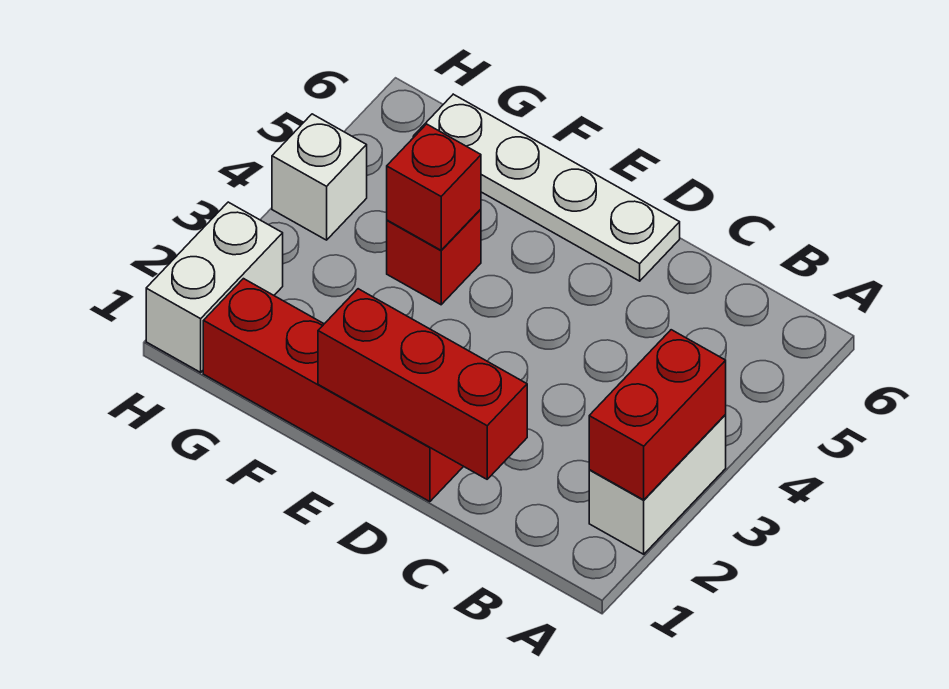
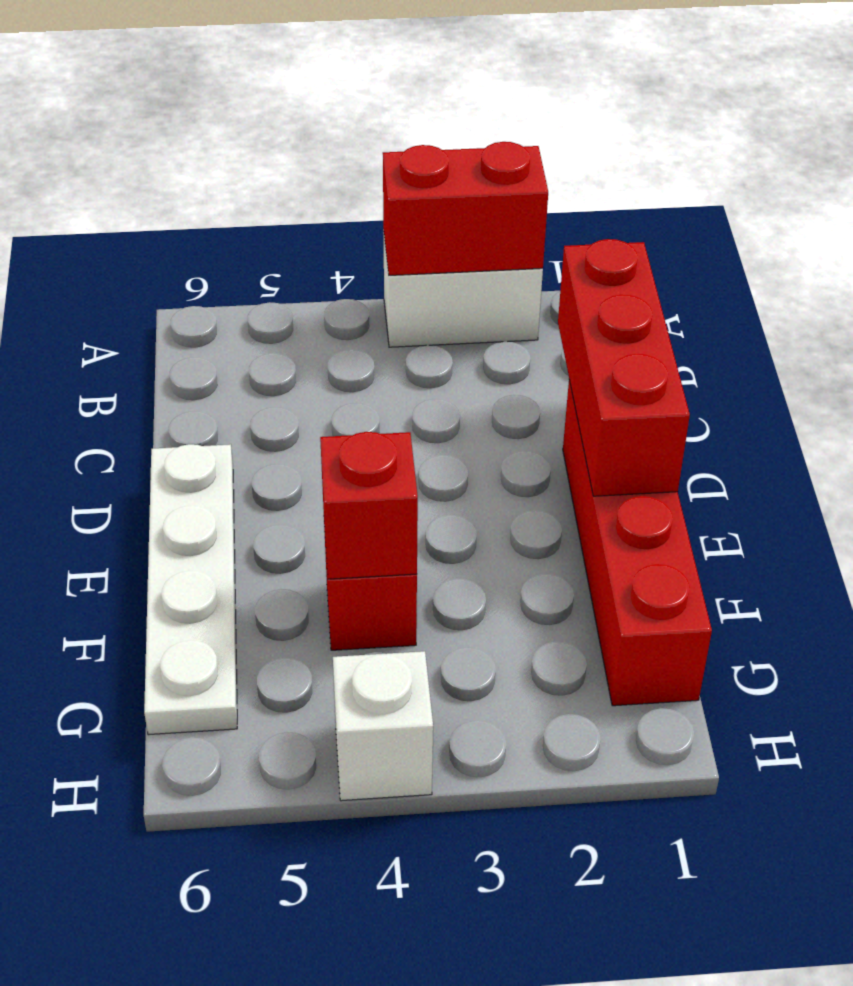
white brick H1:H2 level 1 -> none

